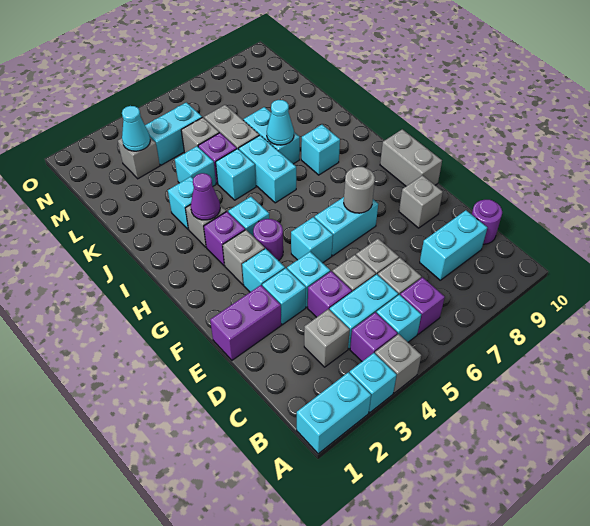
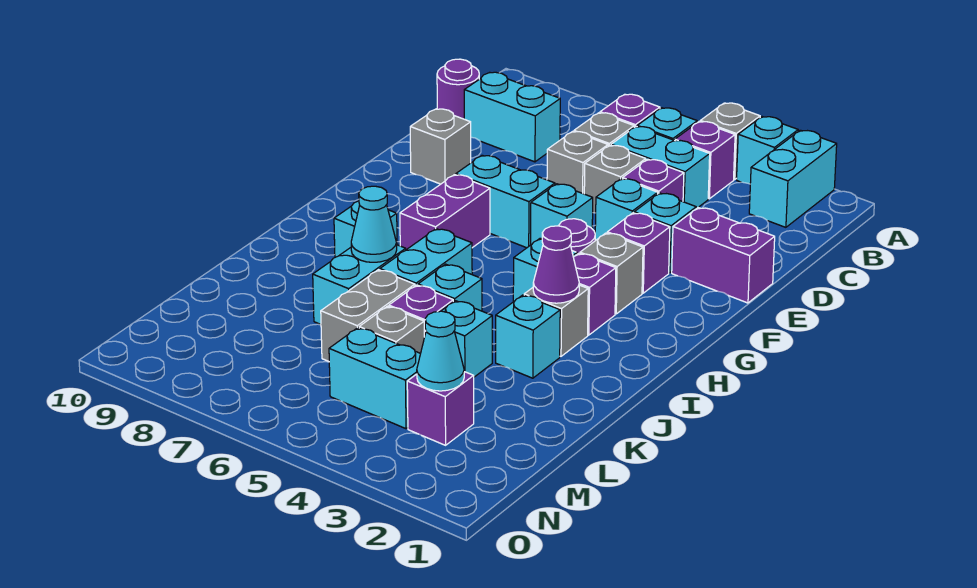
cyan brick A1:A2 level 1 -> cyan brick A2:B2 level 1
grey brick C3 level 1 -> none
cyan brick F3 level 1 -> purple brick F3 level 1
grey round brick F7 level 2 -> none
grey brick F10:G10 level 1 -> none
none -> purple brick G7:H7 level 1
grey brick M3 level 1 -> purple brick M3 level 1

